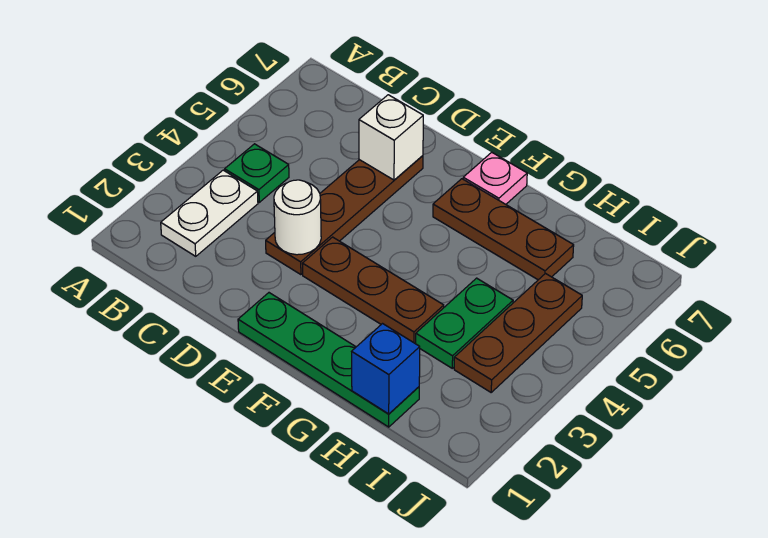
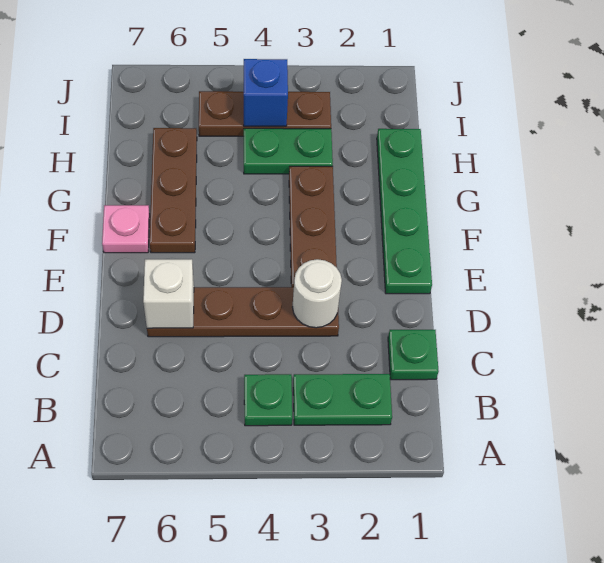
white plate B2:B3 level 1 -> green plate B2:B3 level 1
none -> green plate C1 level 1
blue brick H1 level 2 -> blue brick I4 level 2

